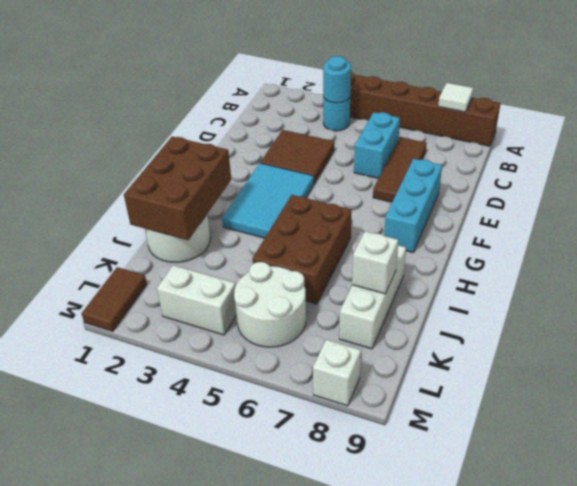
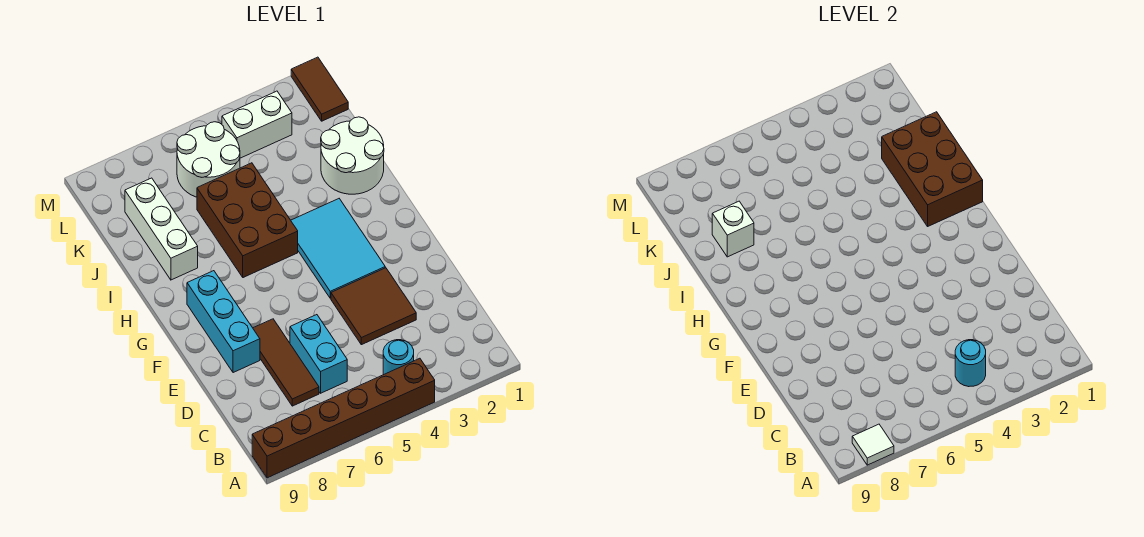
white brick M8 level 1 -> none

